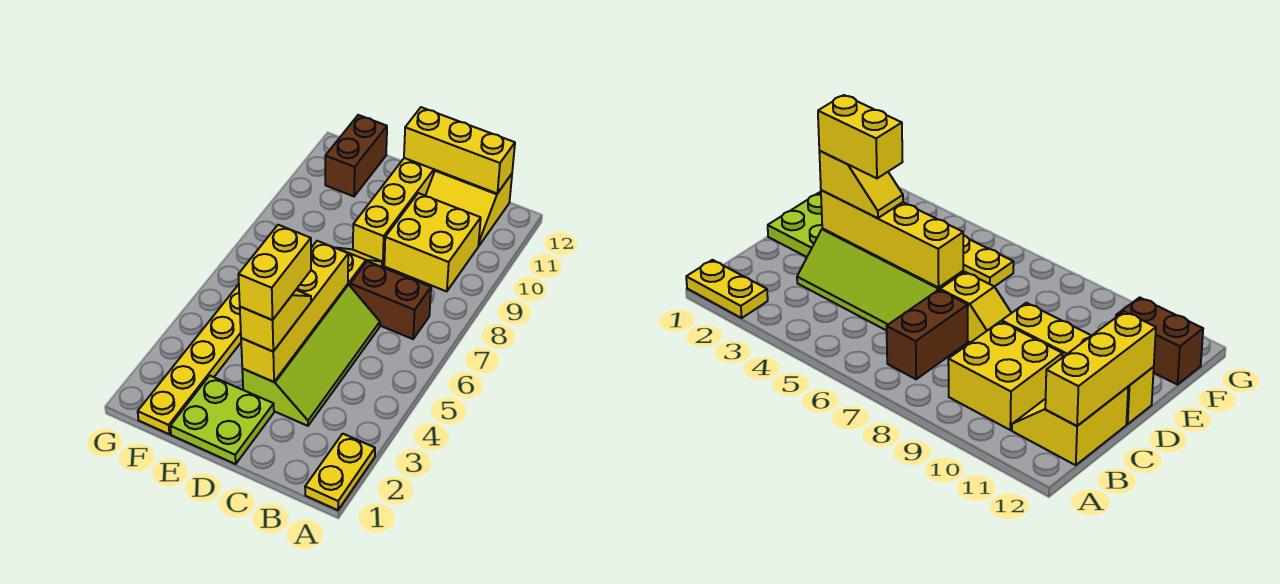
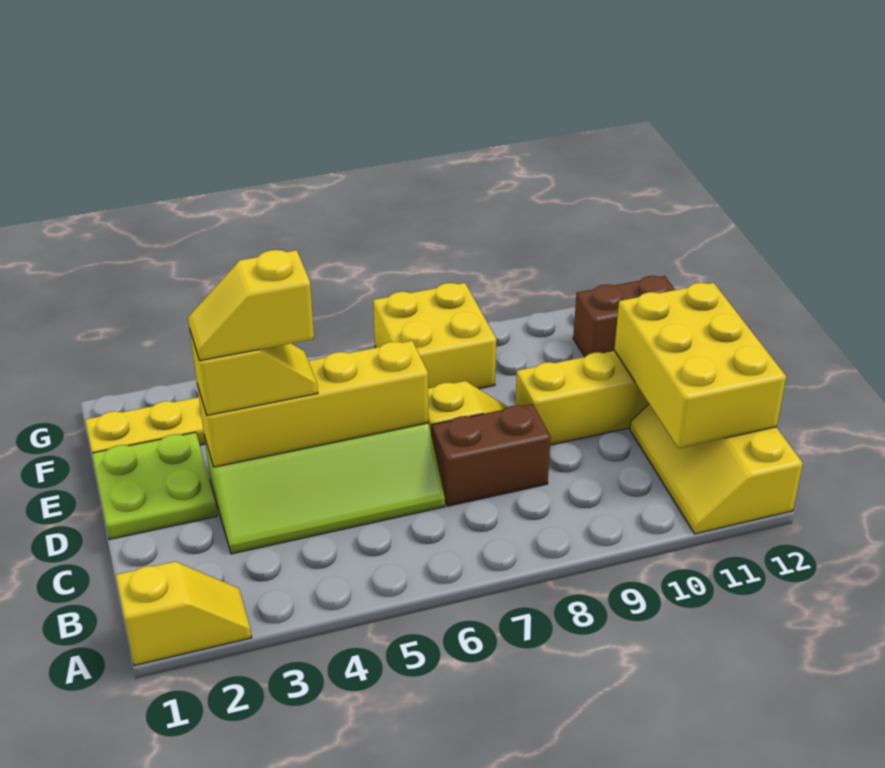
yellow plate A1:A2 level 1 -> yellow slope A1:A2 level 1 top 1
brown brick B7:C7 level 1 -> brown brick C7:C8 level 1
yellow brick B9:C10 level 1 -> yellow brick F7:G8 level 1
yellow slope B11:C12 level 1 top 12 -> yellow slope A11:C12 level 1 top 12
yellow brick B12:D12 level 2 -> yellow brick B11:D12 level 2
yellow brick D3:D4 level 4 -> yellow slope D3:D4 level 4 top 4

